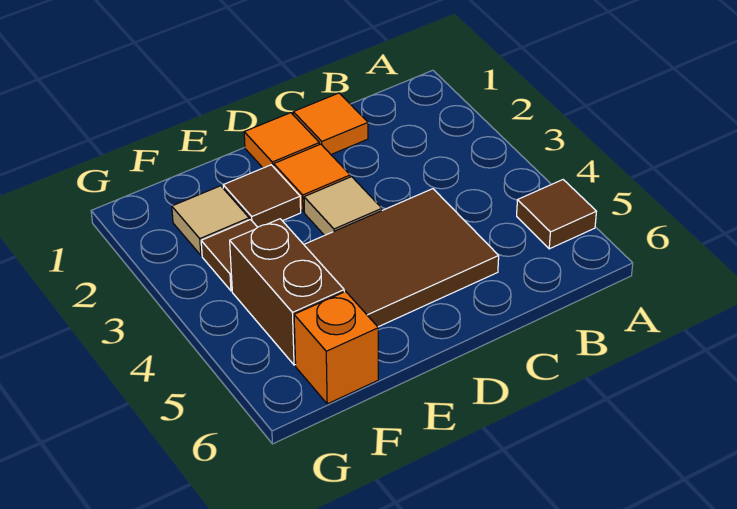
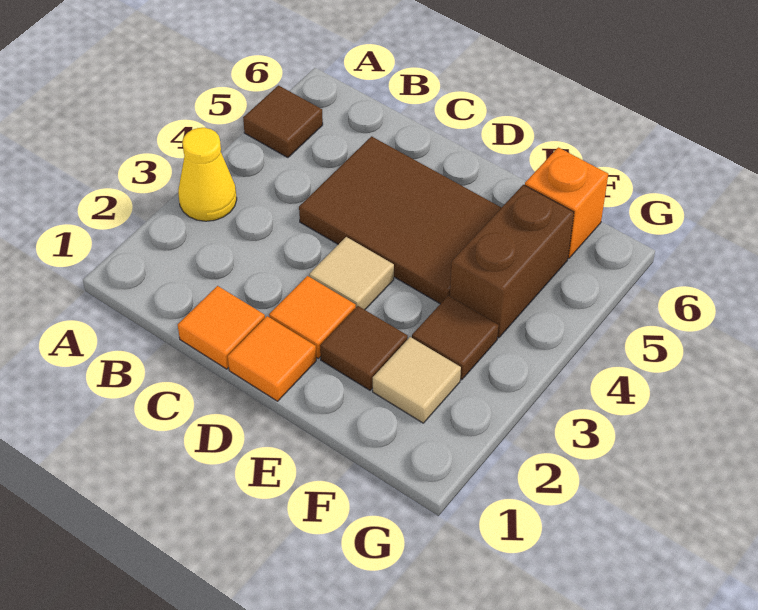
none -> yellow cone A3 level 1

